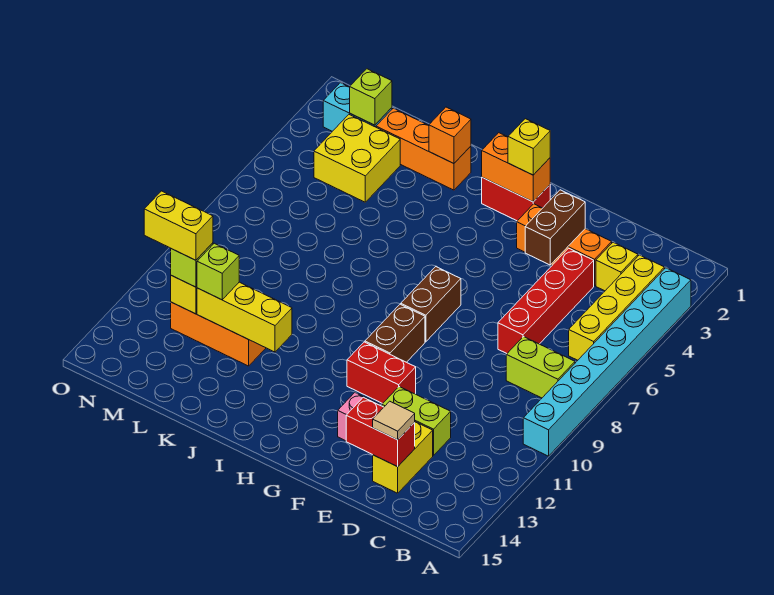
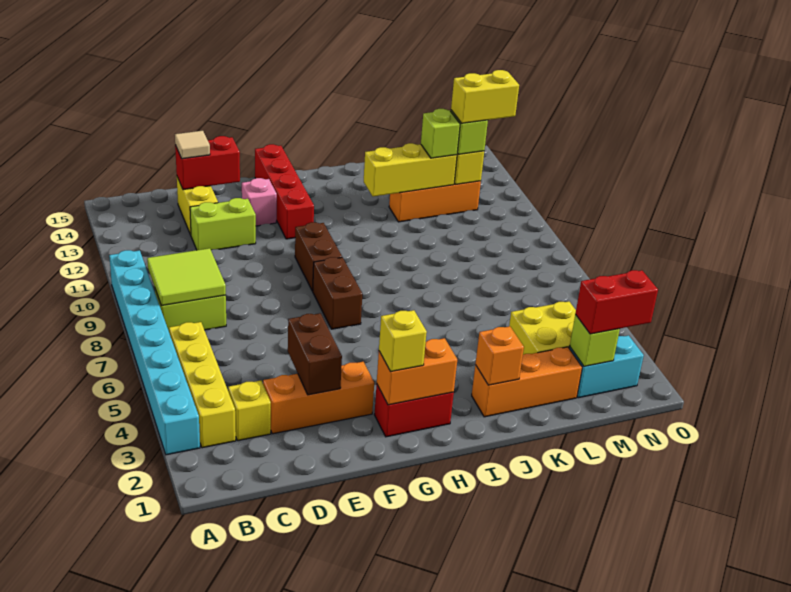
none -> lime tile B8:C9 level 2
red brick D4:D7 level 1 -> red brick G12:G15 level 1
red brick F11:G11 level 1 -> red brick M2:N2 level 3

